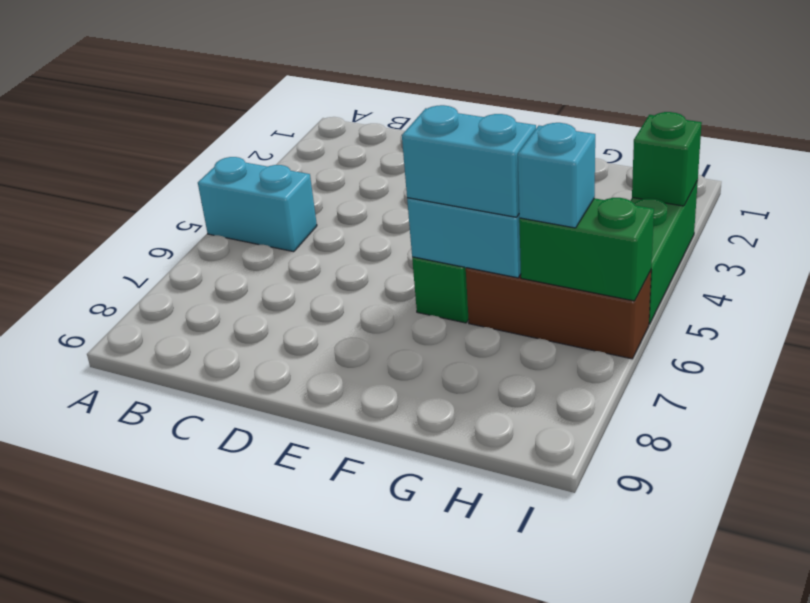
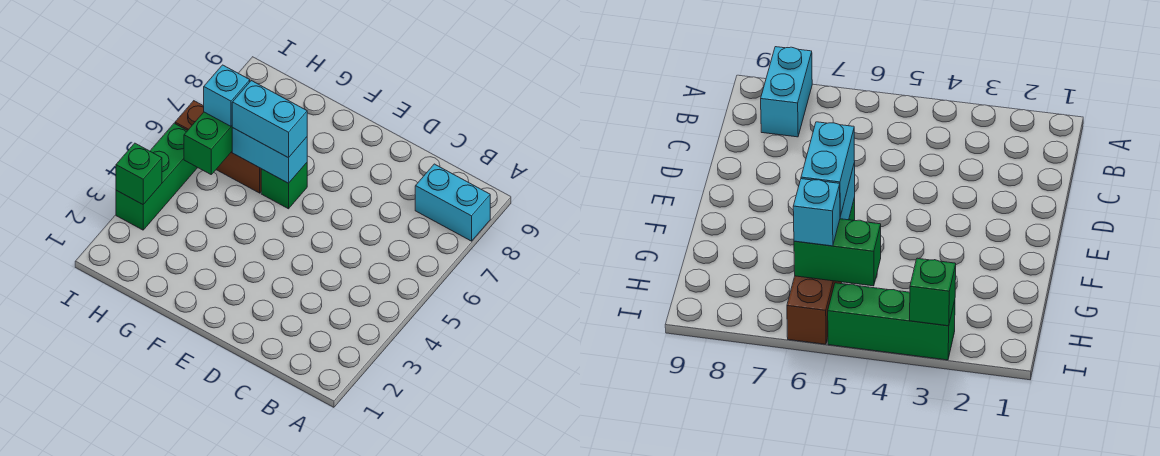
cyan brick A5:B5 level 1 -> cyan brick A8:B8 level 1
green brick H6:I6 level 2 -> green brick H5:H6 level 2

